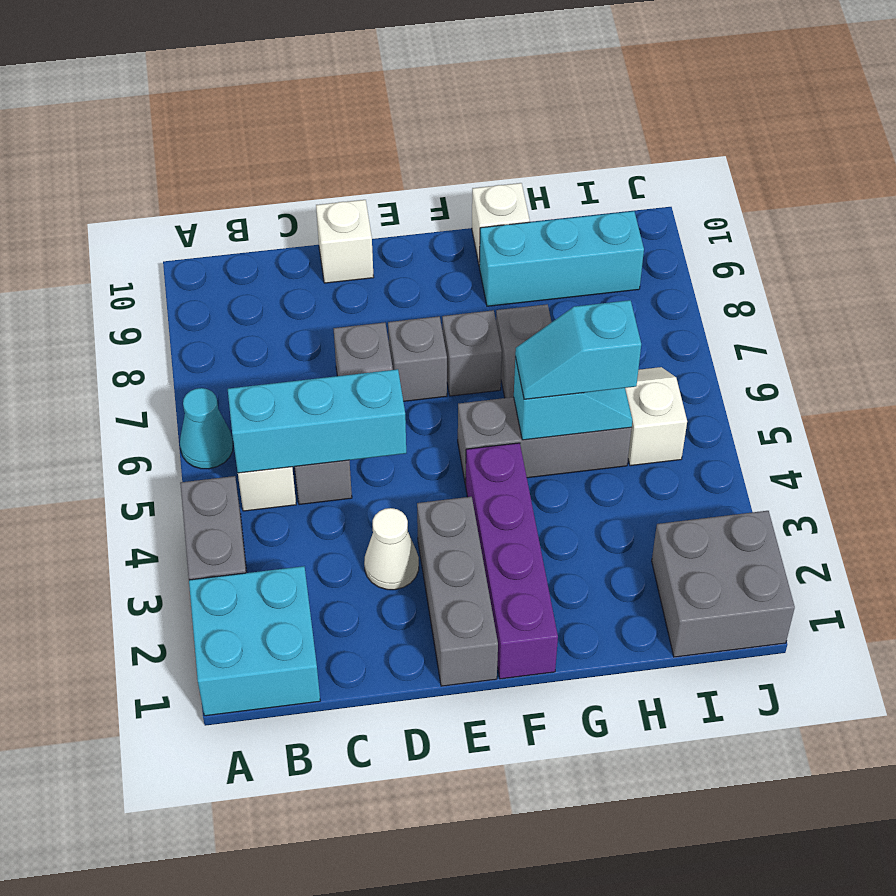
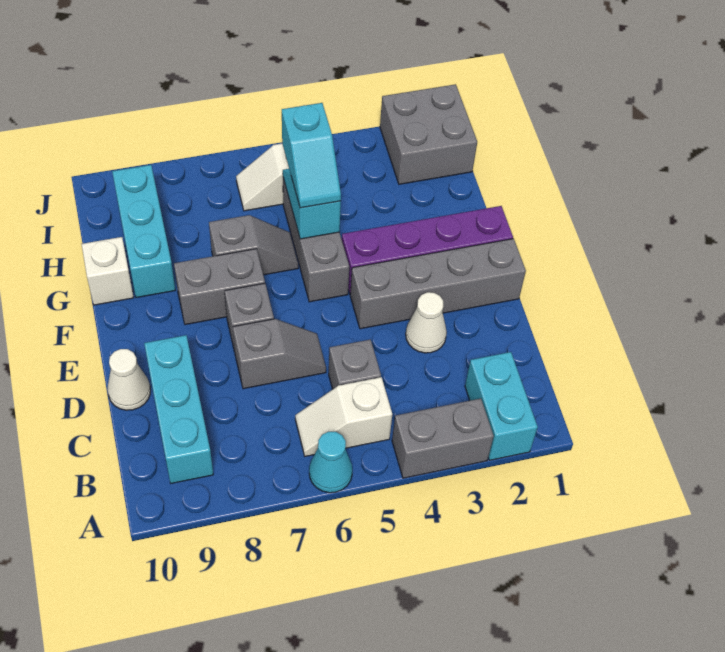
cyan brick A1:B2 level 1 -> cyan brick A2:B2 level 1
cyan brick B5:D5 level 2 -> cyan brick B9:D9 level 1
white brick D10 level 1 -> white cone D10 level 1
grey brick E1:E3 level 1 -> grey brick E1:E4 level 1
grey brick F7 level 1 -> grey brick F7:F8 level 1

